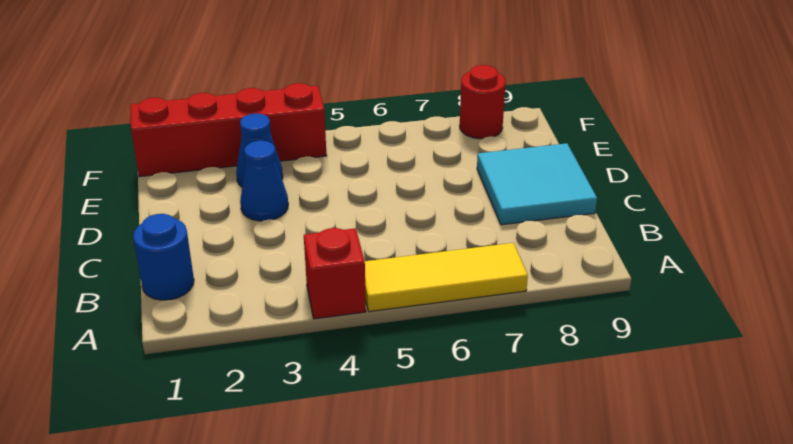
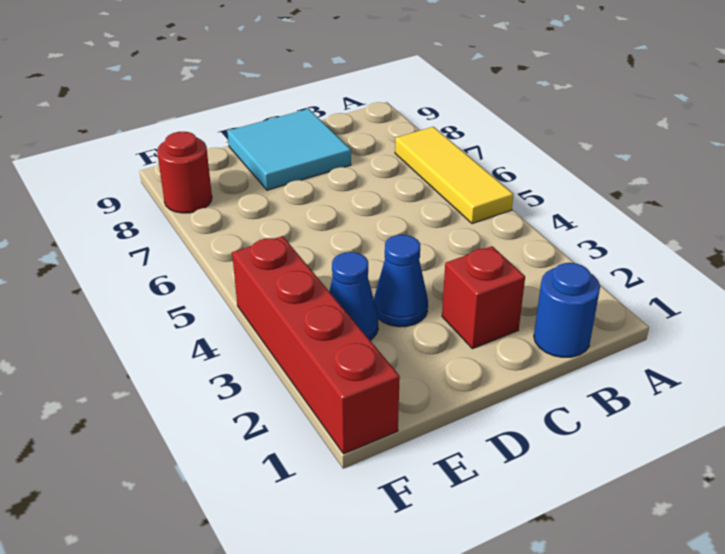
red brick A4 level 1 -> red brick C2 level 1

